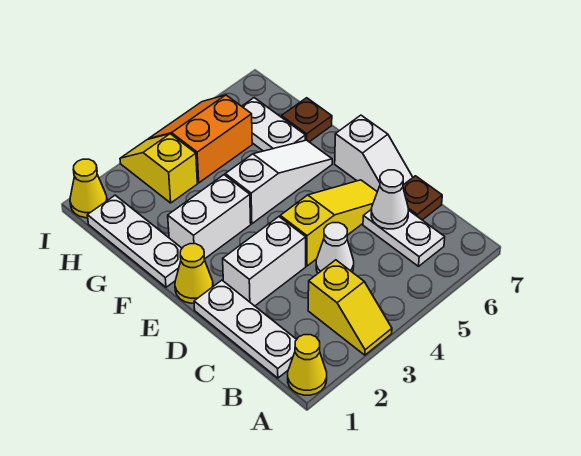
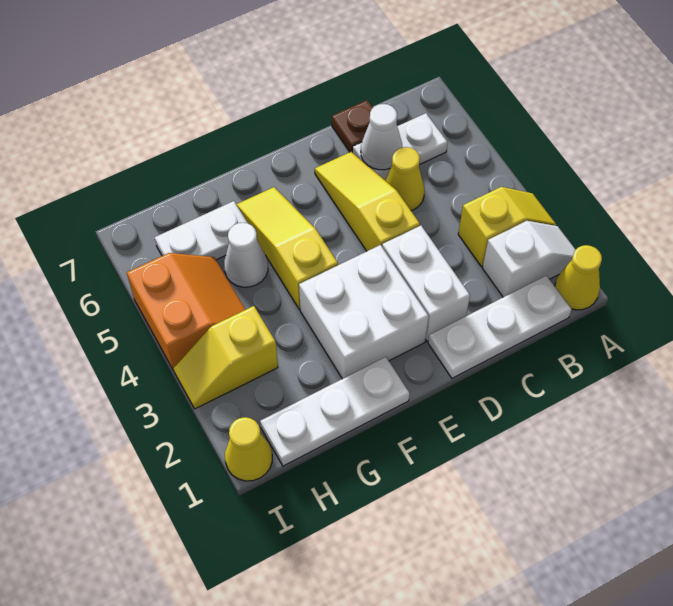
white cone C4 level 1 -> white cone G5 level 1
white slope D7:E7 level 1 top E -> white slope A2:B2 level 1 top B
yellow cone E1 level 1 -> yellow cone C5 level 1
white brick F2:F3 level 1 -> white brick E2:F3 level 1
white slope F4:F6 level 1 top 4 -> yellow slope F4:F6 level 1 top 4
brown plate G7 level 1 -> none
orange slope H4:I5 level 1 top H -> orange slope H4:I5 level 1 top I

